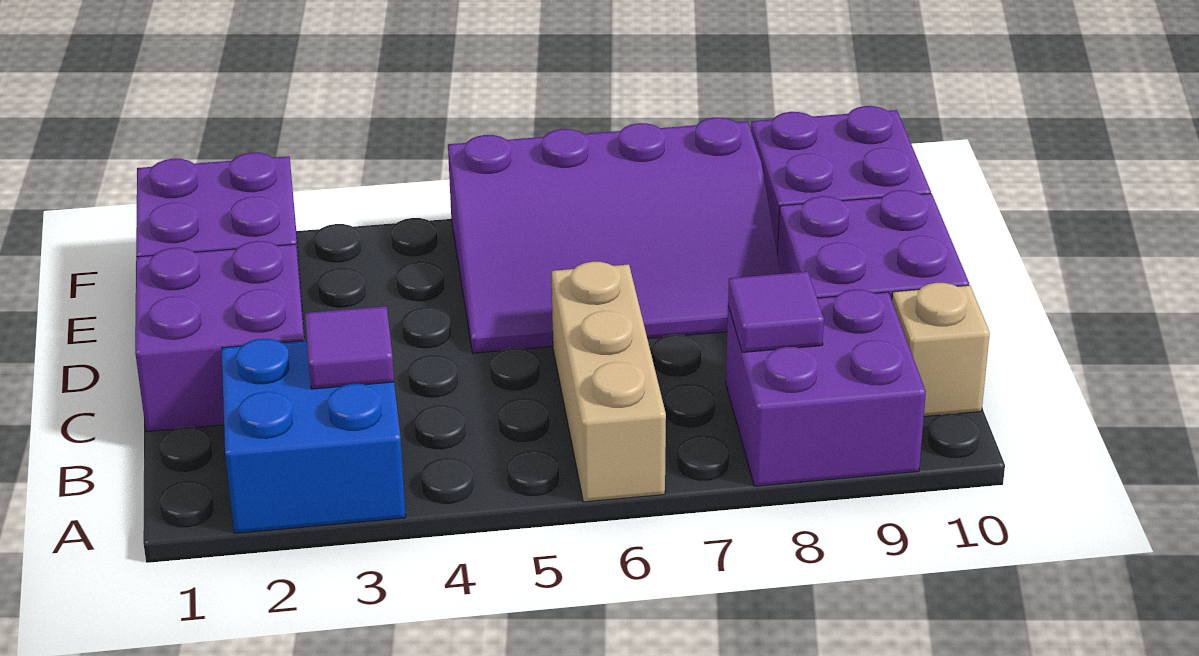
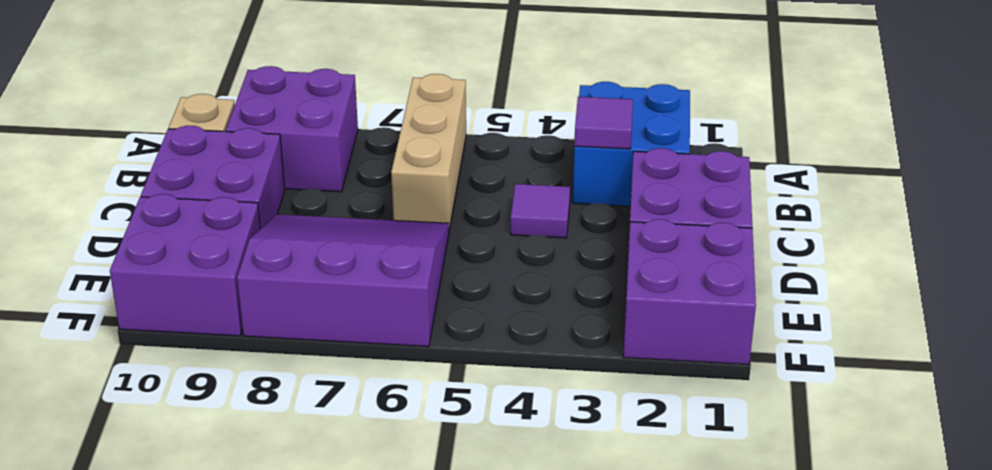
purple tile B8 level 2 -> purple tile C4 level 1
purple slope D5:F8 level 1 top F -> purple slope D6:F8 level 1 top F

